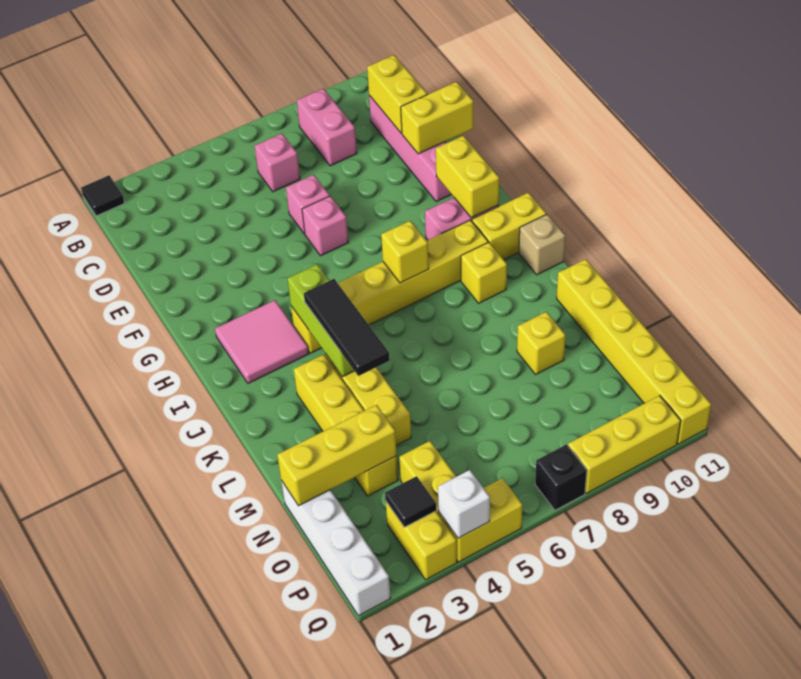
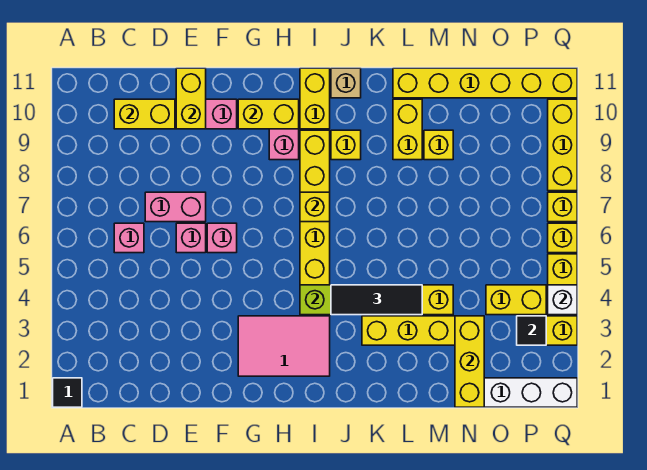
pink brick B8:C8 level 1 -> pink brick D7:E7 level 1
pink tile H2:I3 level 1 -> pink tile G2:I3 level 1
none -> yellow brick L9:L10 level 1
none -> yellow brick Q6 level 1
black brick Q7 level 1 -> yellow brick Q7 level 1

